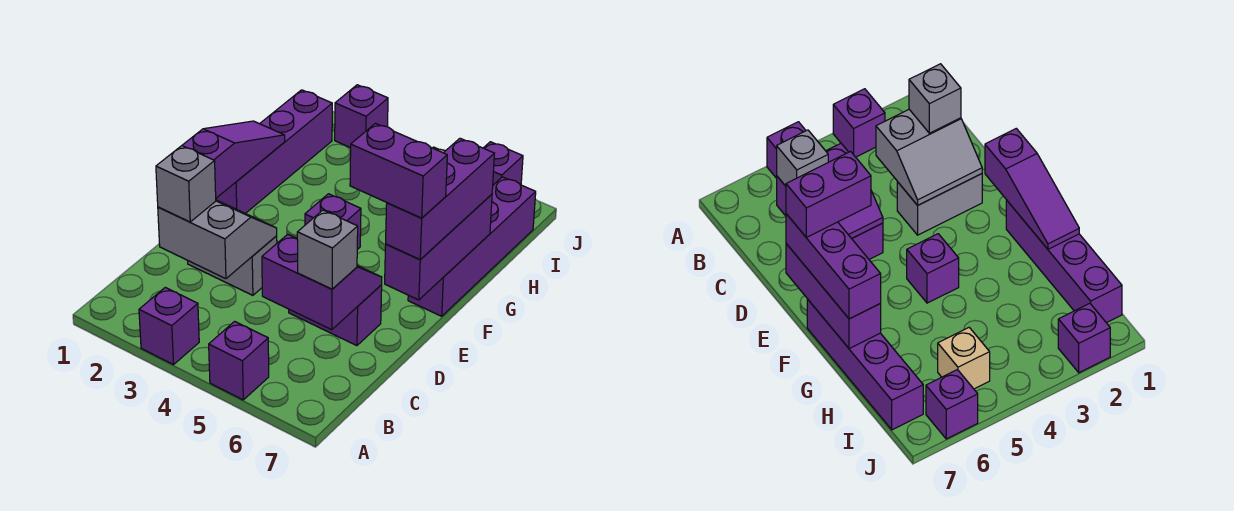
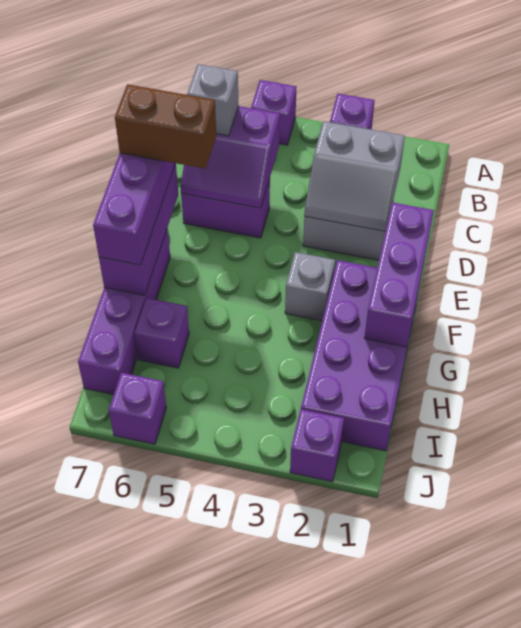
grey brick C2 level 3 -> grey brick F3 level 1
purple slope E1:G1 level 2 top E -> purple brick E1:G1 level 2
purple brick E6:E7 level 4 -> brown brick E6:E7 level 4
purple brick F1:I1 level 1 -> purple brick F1:I2 level 1
purple brick F4 level 1 -> purple brick H6 level 1
tan brick I5 level 1 -> none

